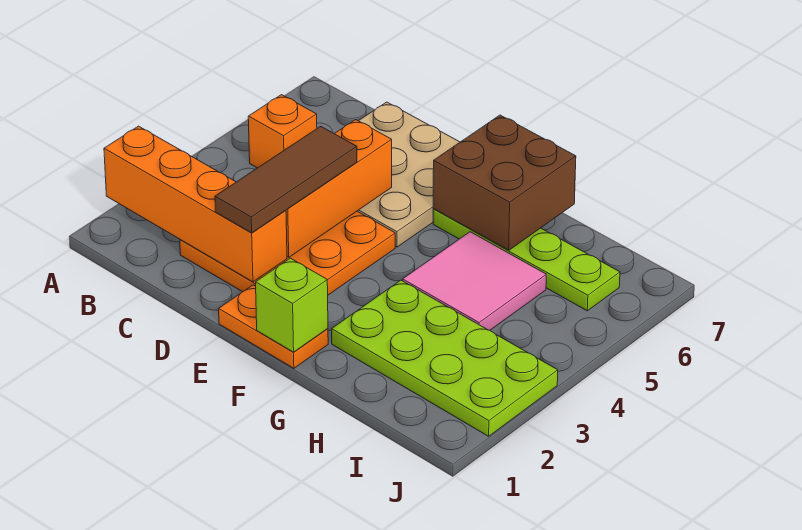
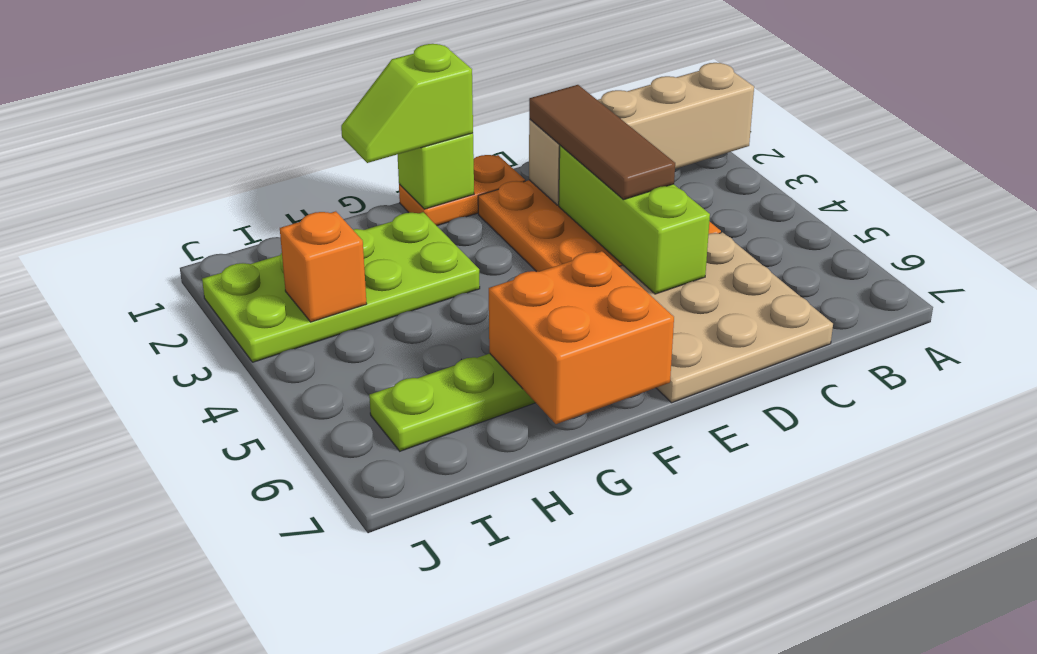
orange brick A2:D2 level 2 -> tan brick A2:D2 level 2
orange brick B5 level 1 -> orange brick I3 level 2
orange brick D3:D5 level 2 -> lime brick D3:D5 level 2
none -> lime slope F1:G1 level 3 top F
brown brick F6:G7 level 2 -> orange brick F6:G7 level 2
pink tile G4:H5 level 1 -> none

